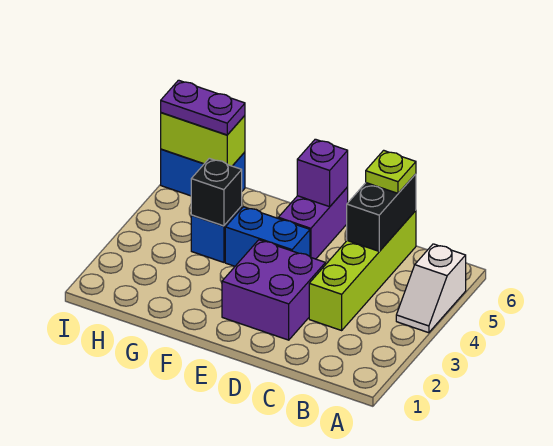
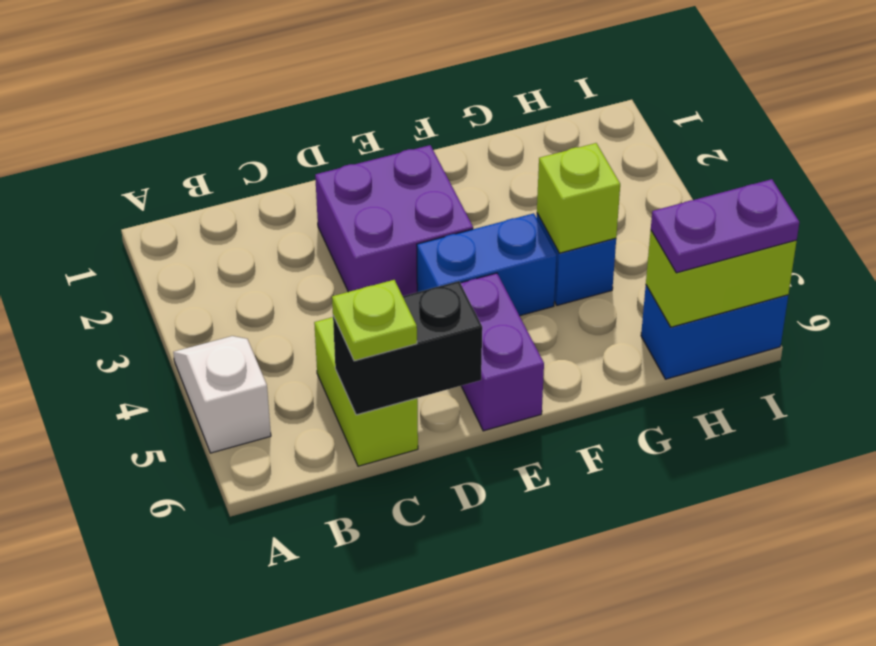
lime brick C3:C6 level 1 -> lime brick C5:C6 level 1
black brick C5:C6 level 2 -> black brick C6:D6 level 2
purple brick E6 level 2 -> none
black brick G4 level 2 -> lime brick G4 level 2

